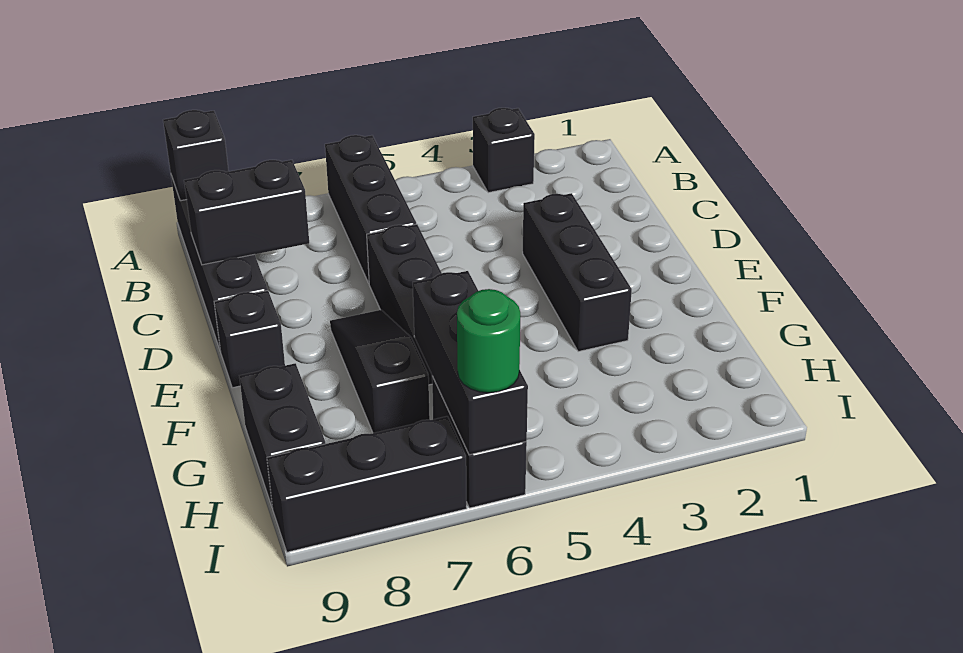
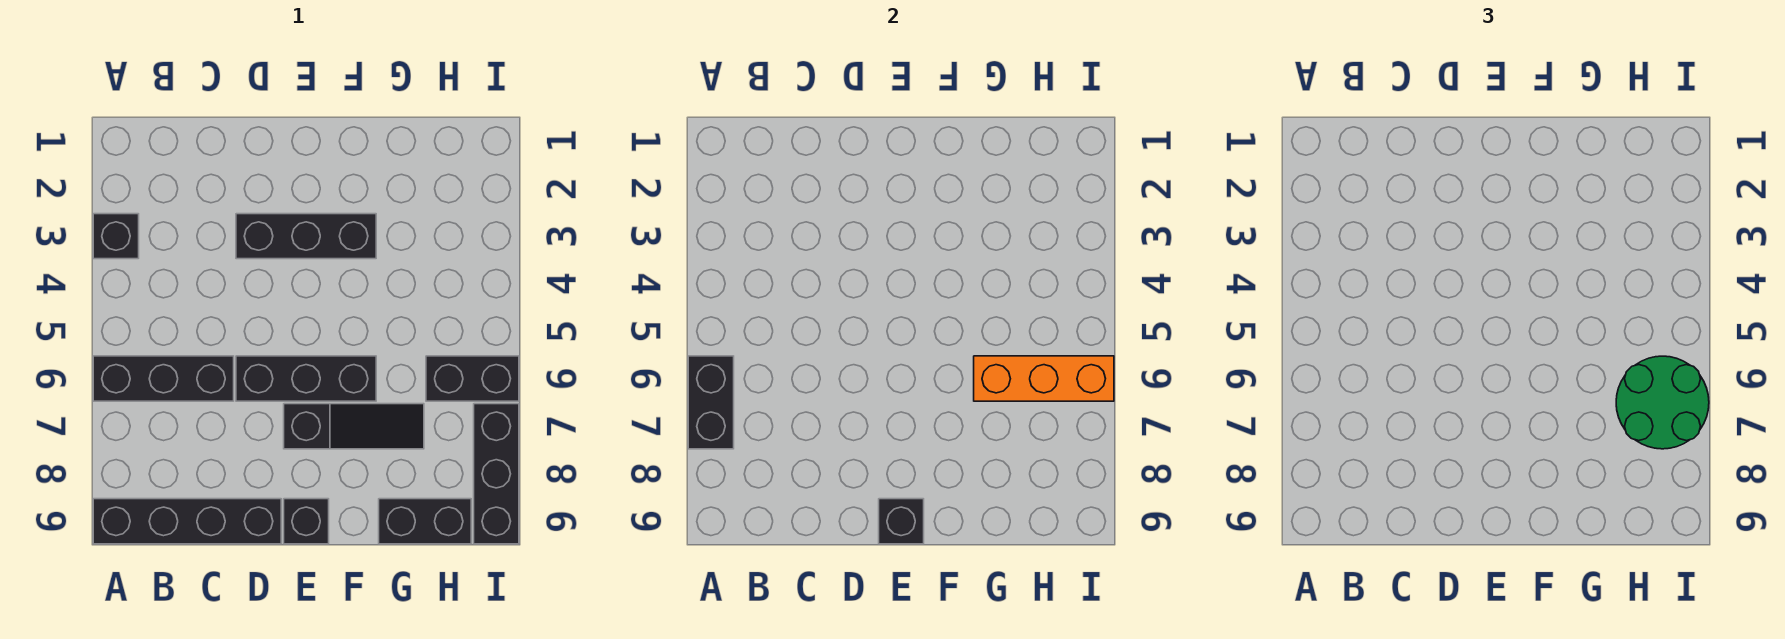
black brick A9 level 2 -> black brick E9 level 2
black brick C8:C9 level 2 -> black brick A6:A7 level 2
black slope E7:G7 level 1 top G -> black slope E7:G7 level 1 top E
black brick G6:I6 level 2 -> orange brick G6:I6 level 2
green round brick I6 level 3 -> green round brick H6:I7 level 3

